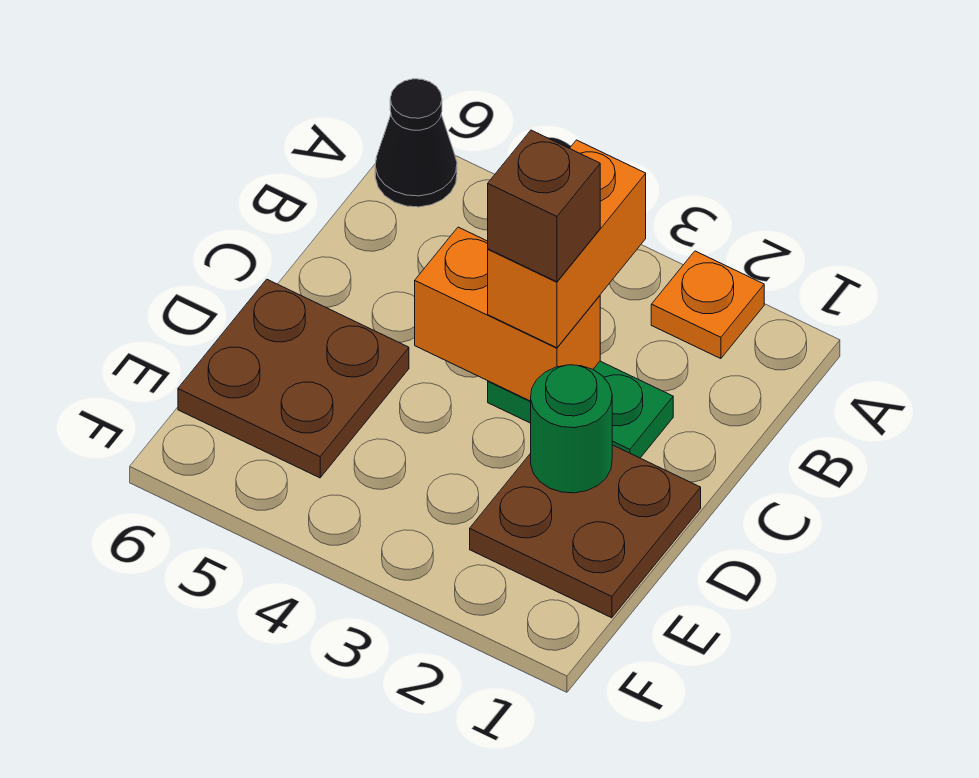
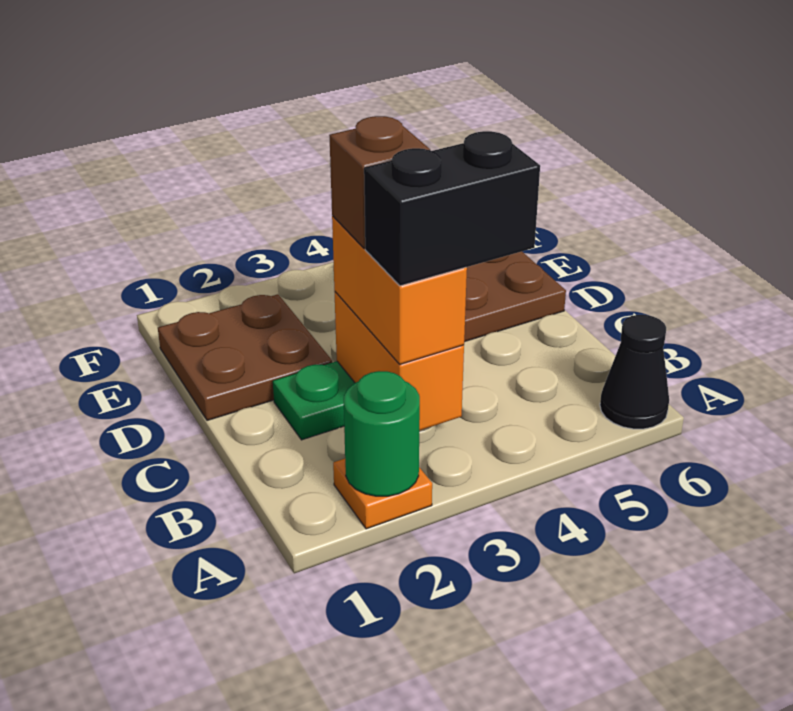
none -> black brick B3:B4 level 4
orange brick C3:C4 level 2 -> orange brick B3:C3 level 2
green round brick D2 level 2 -> green round brick A2 level 2

